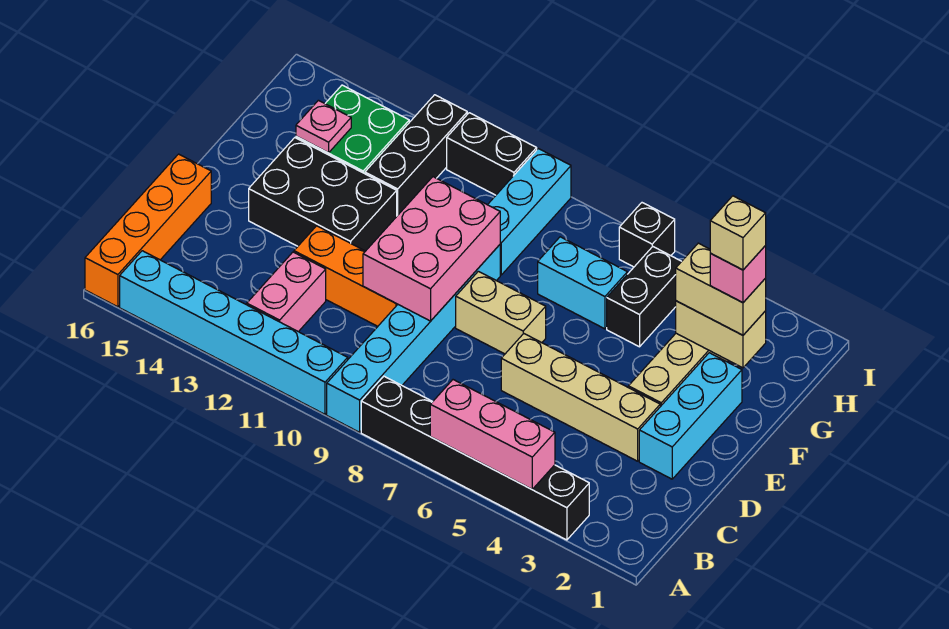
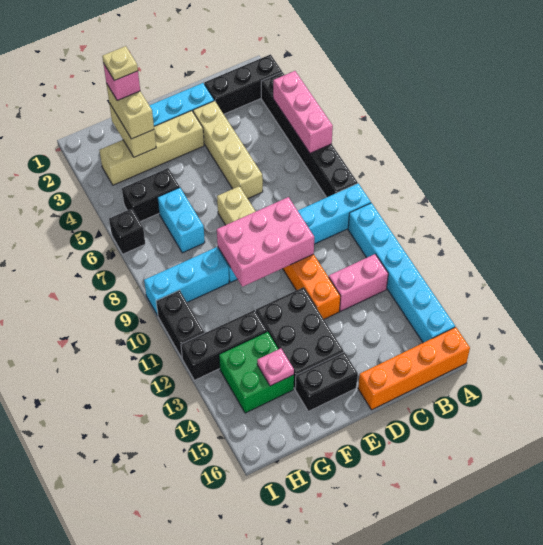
none -> black brick A2:C2 level 1
none -> black brick E15:F15 level 1
tan brick G2 level 5 -> tan plate G2 level 5

